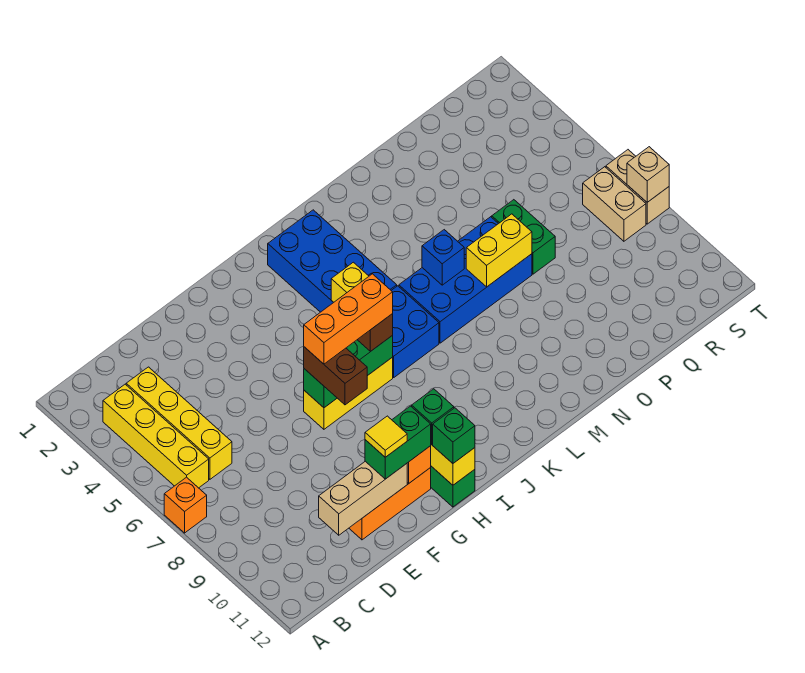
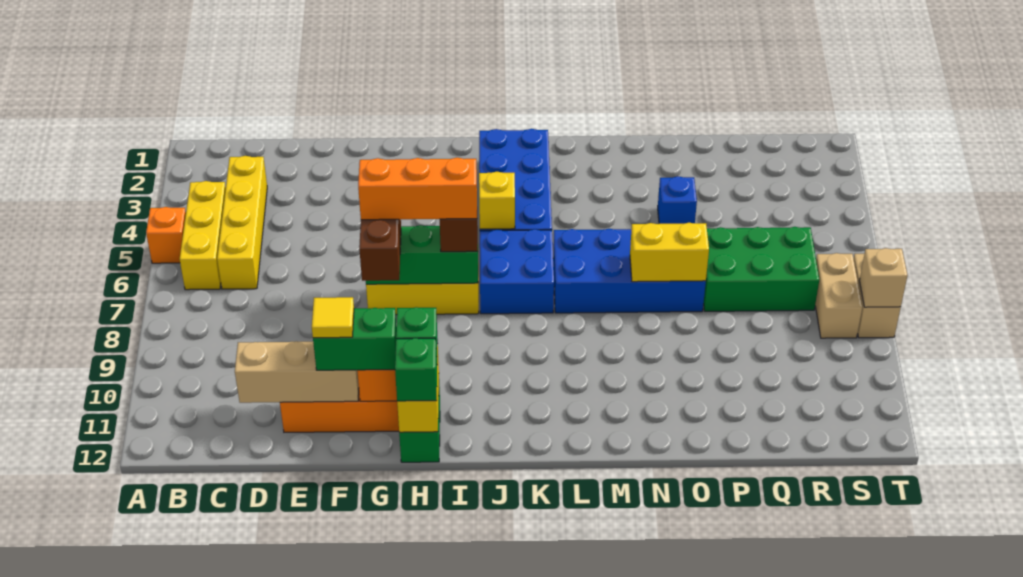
orange brick A7 level 1 -> orange brick A5 level 1
yellow brick B3:B6 level 1 -> yellow brick B4:B6 level 1
blue brick M6 level 2 -> blue brick O4 level 1
green brick P6:P7 level 1 -> green brick P6:R7 level 1

